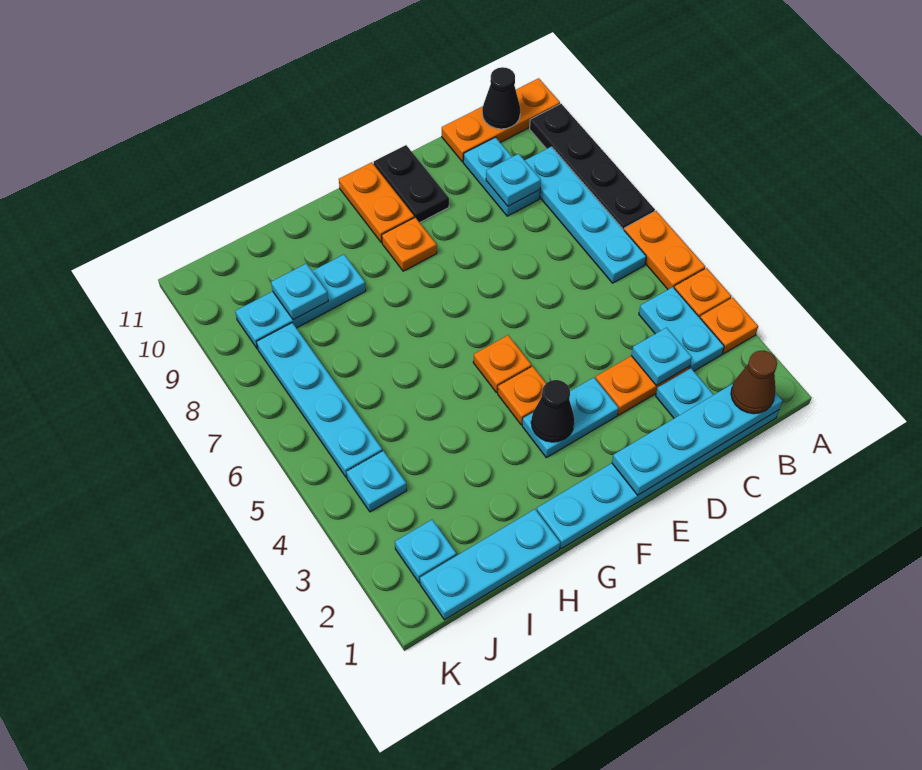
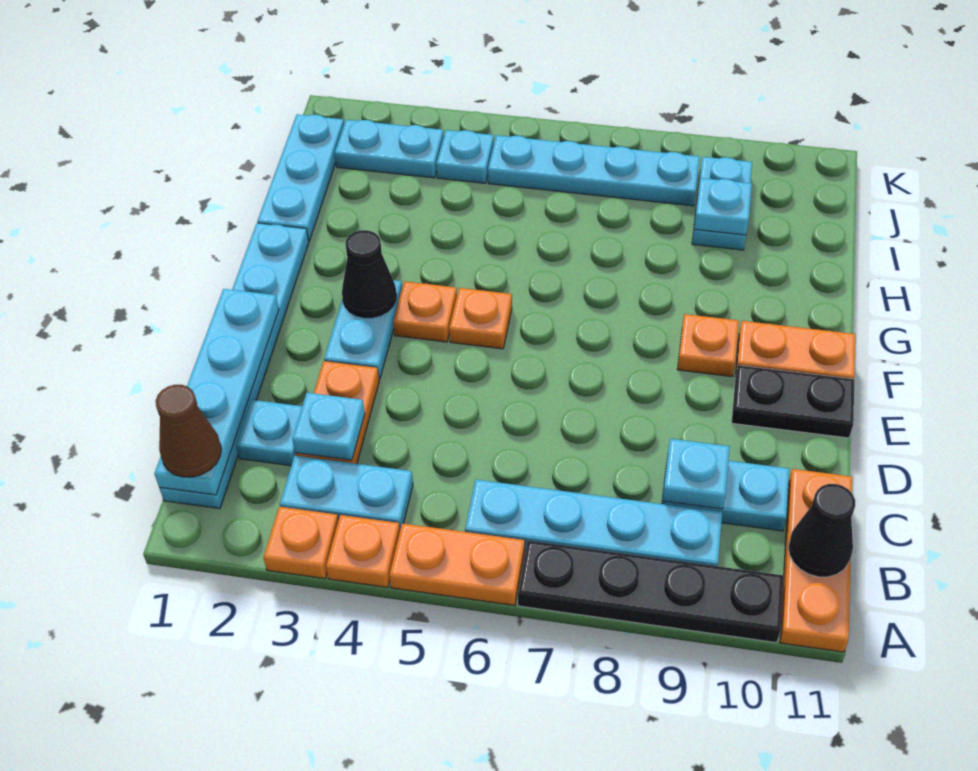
cyan plate H9:J9 level 1 -> cyan plate I9:J9 level 1
cyan plate J2 level 1 -> cyan plate J2:J3 level 1

